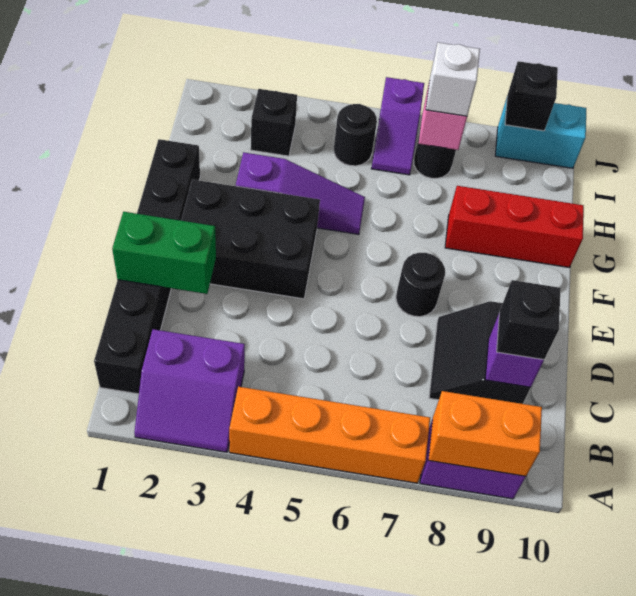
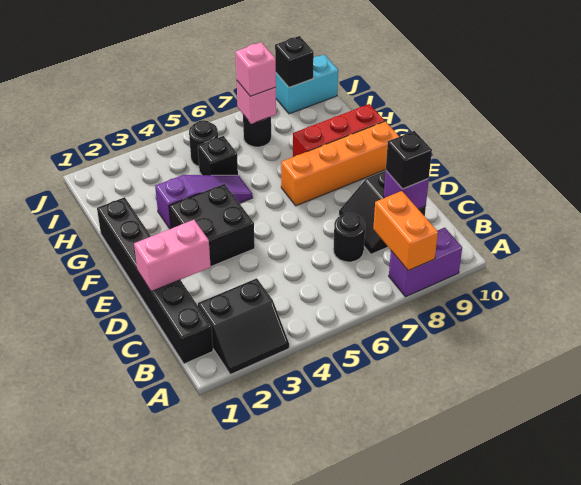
purple slope A2:B3 level 1 top B -> black slope A2:B3 level 1 top B
orange brick A4:A7 level 1 -> orange brick F7:F10 level 1
orange brick A8:A9 level 2 -> orange brick A8:B8 level 2
green brick D1:D2 level 2 -> pink brick D1:D2 level 2
black brick E2:F4 level 1 -> black brick E3:F4 level 1
black round brick E7 level 1 -> black round brick C7 level 1
black brick I3 level 1 -> black brick H5 level 1
purple slope I6:J6 level 1 top J -> none
white brick I7 level 3 -> pink brick I7 level 3

